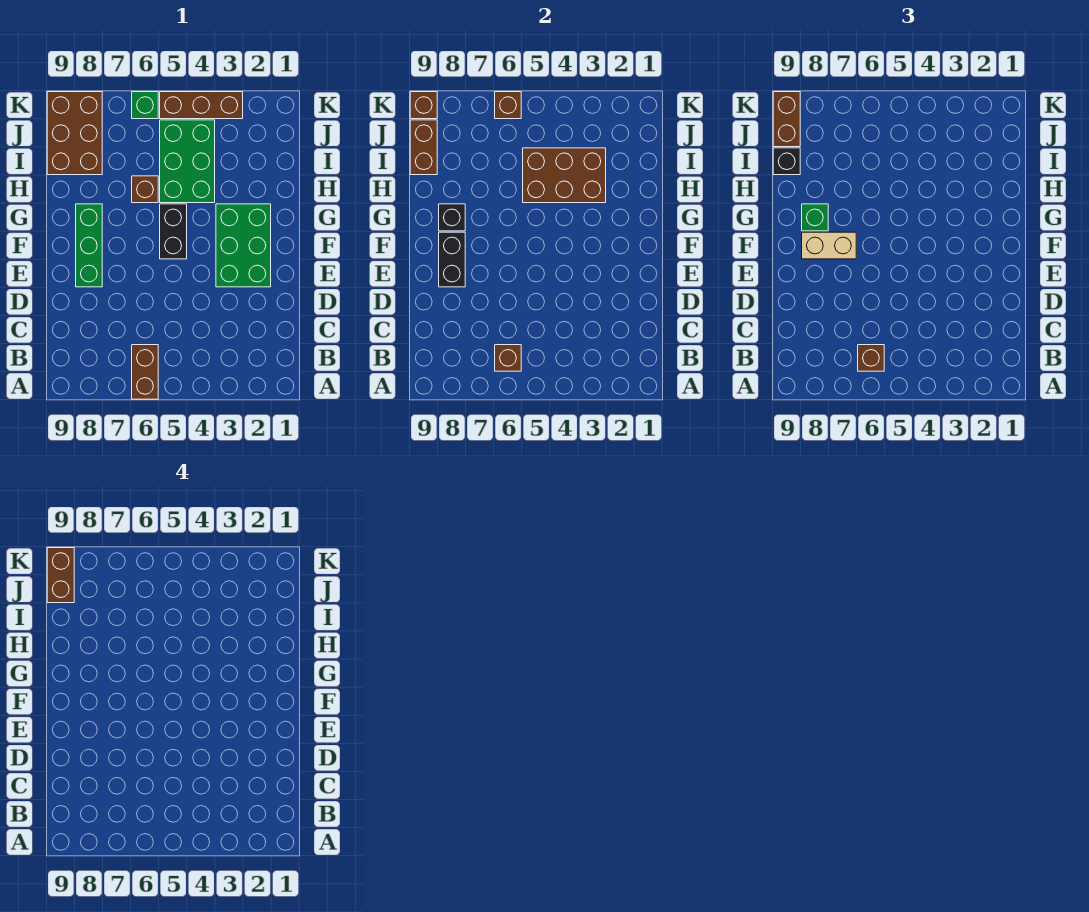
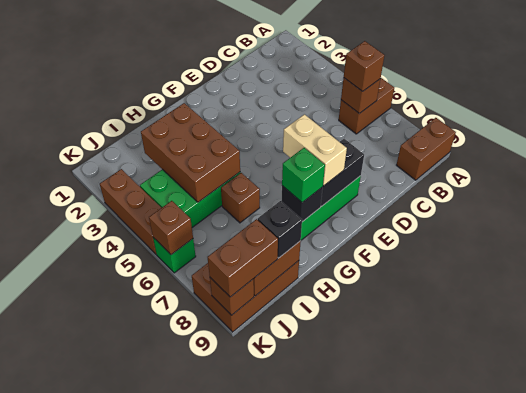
green brick E2:G3 level 1 -> none
black brick F5:G5 level 1 -> none
brown brick J9:K9 level 4 -> brown brick A9:B9 level 1

